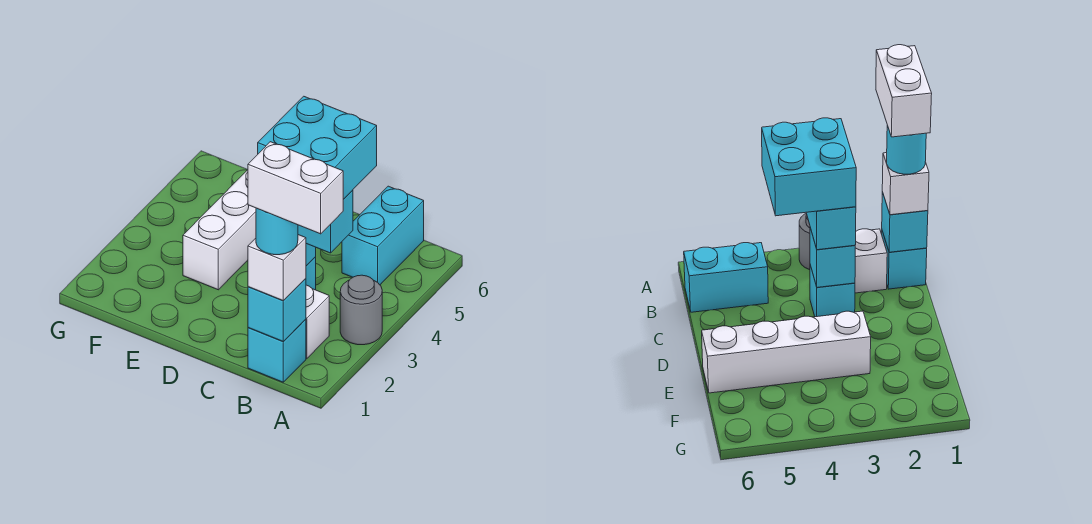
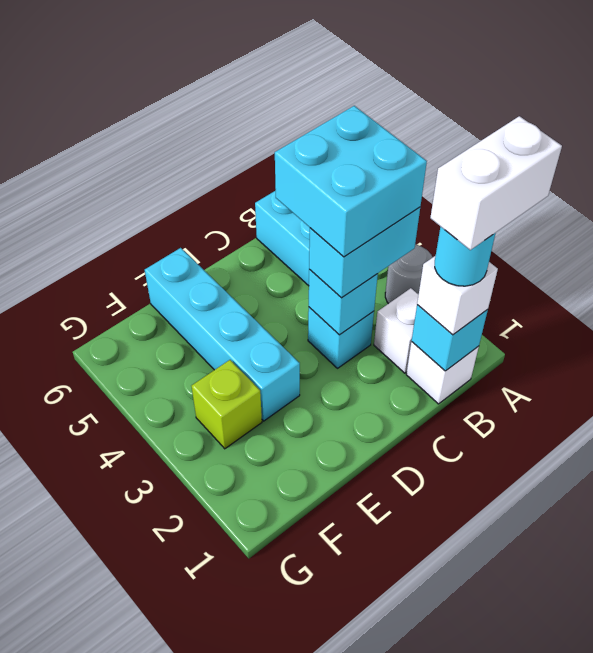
cyan brick B1 level 1 -> white brick B1 level 1
white brick E3:E6 level 1 -> cyan brick E3:E6 level 1
none -> lime brick F3 level 1

